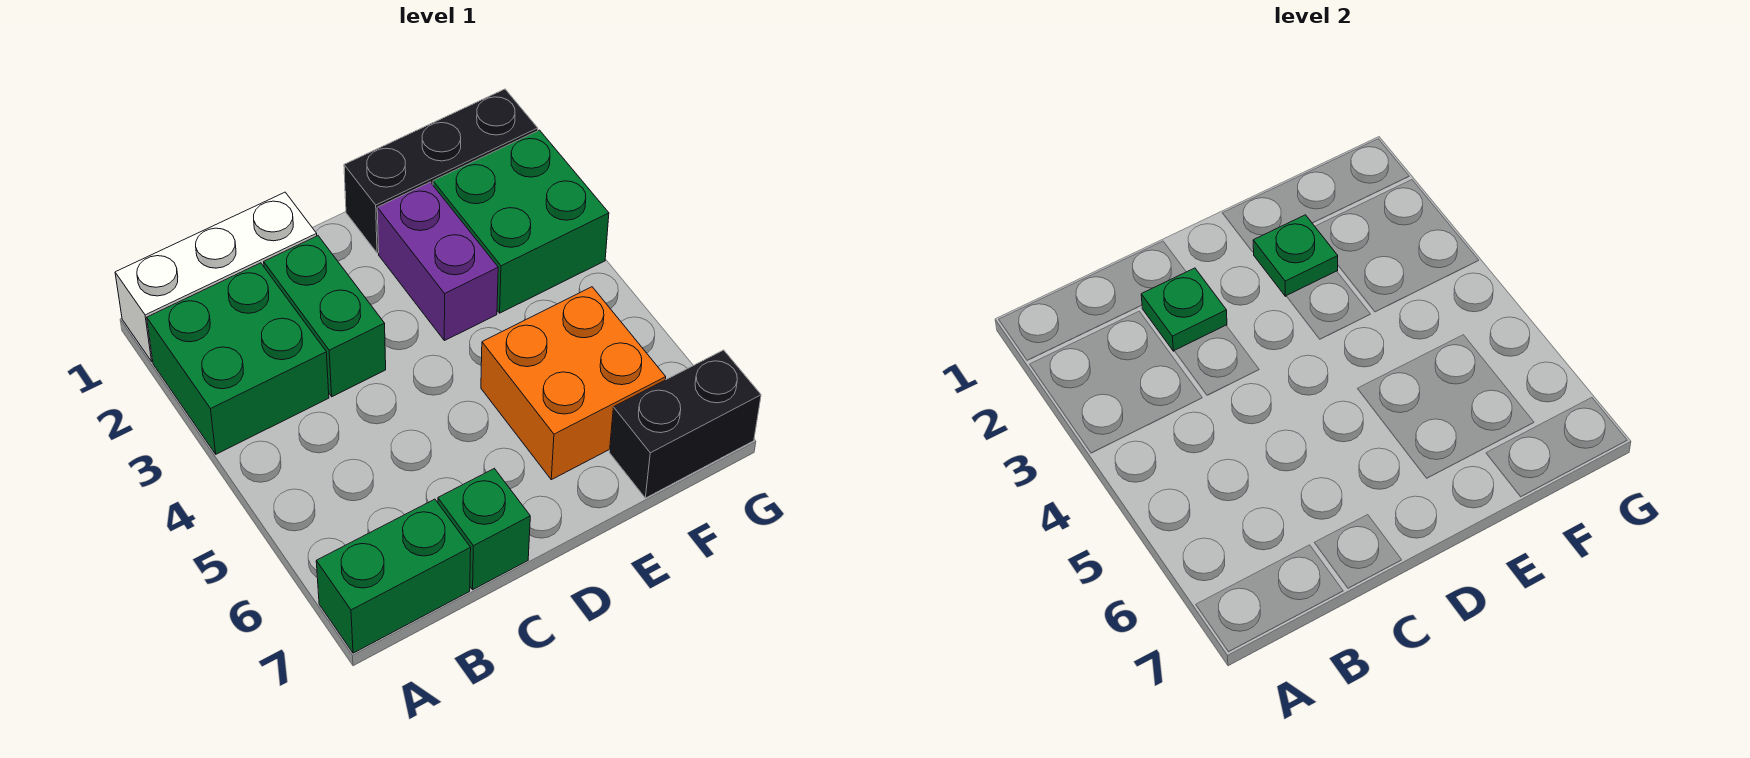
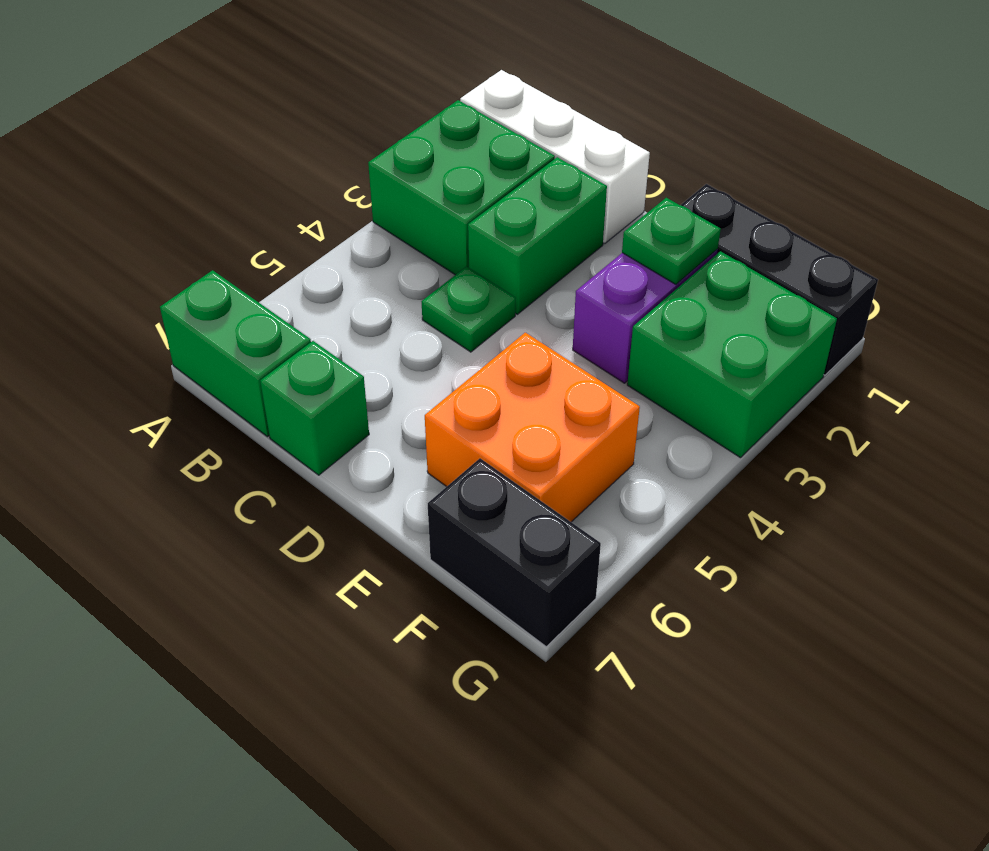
green plate C2 level 2 -> green plate C4 level 1

